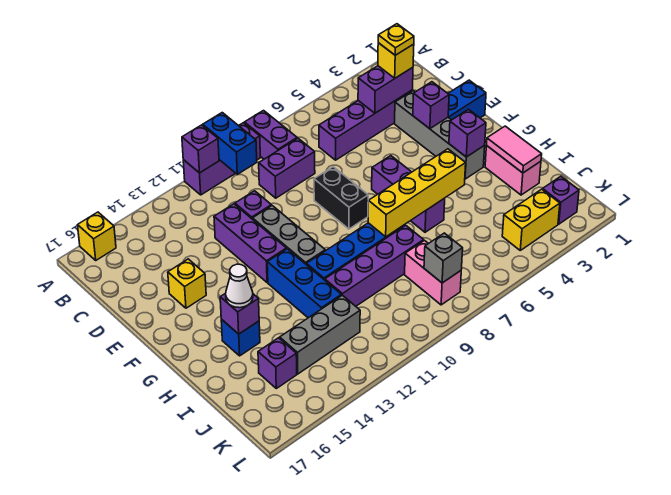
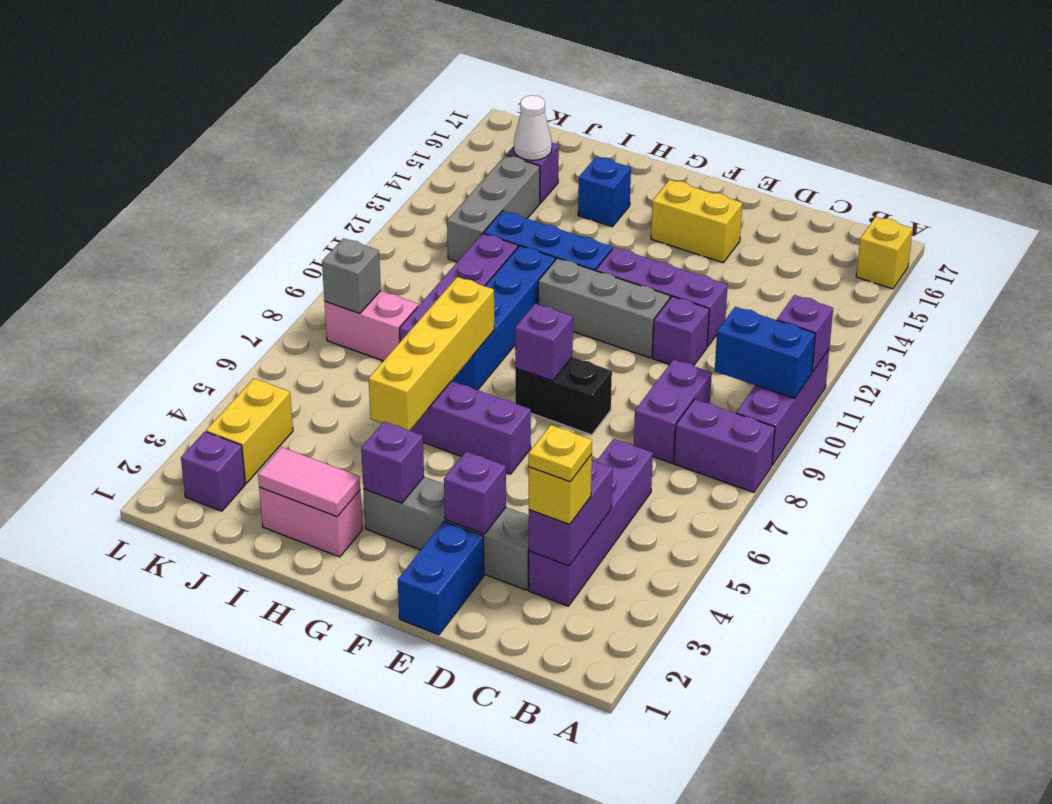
yellow brick E15 level 1 -> yellow brick E15:F15 level 1
purple brick H15 level 2 -> purple brick F8 level 2
white cone H15 level 3 -> white cone J15 level 2

